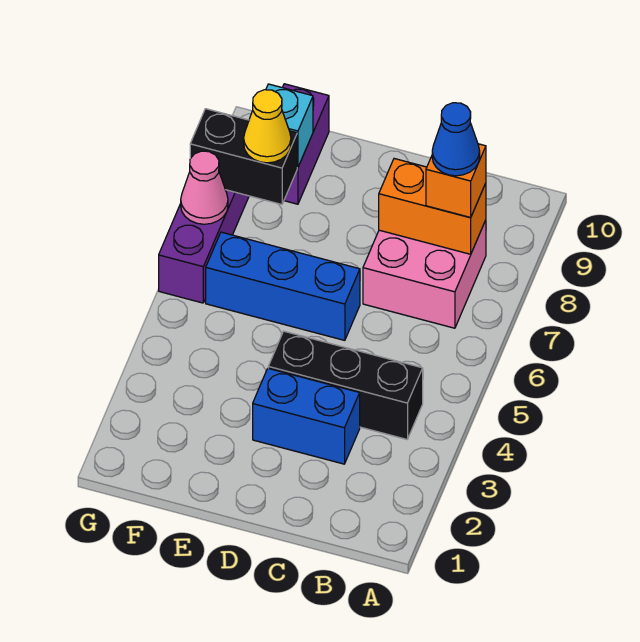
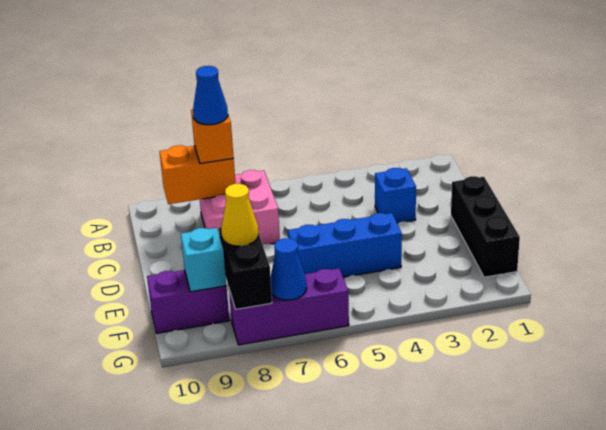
black brick B4:D4 level 1 -> black brick D1:F1 level 1
orange brick B8:C8 level 2 -> orange brick B8:B9 level 2
blue brick C3:D3 level 1 -> blue brick C3 level 1
blue brick D6:F6 level 1 -> blue brick E4:E6 level 1
pink cone G7 level 2 -> blue cone G7 level 2

